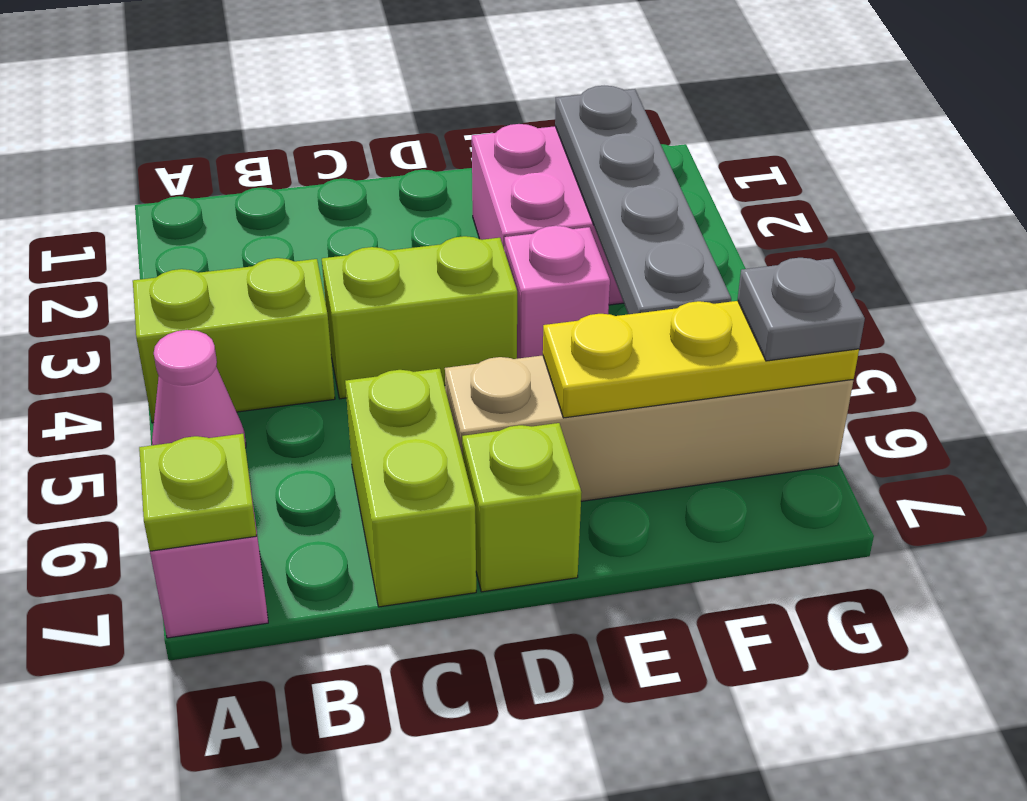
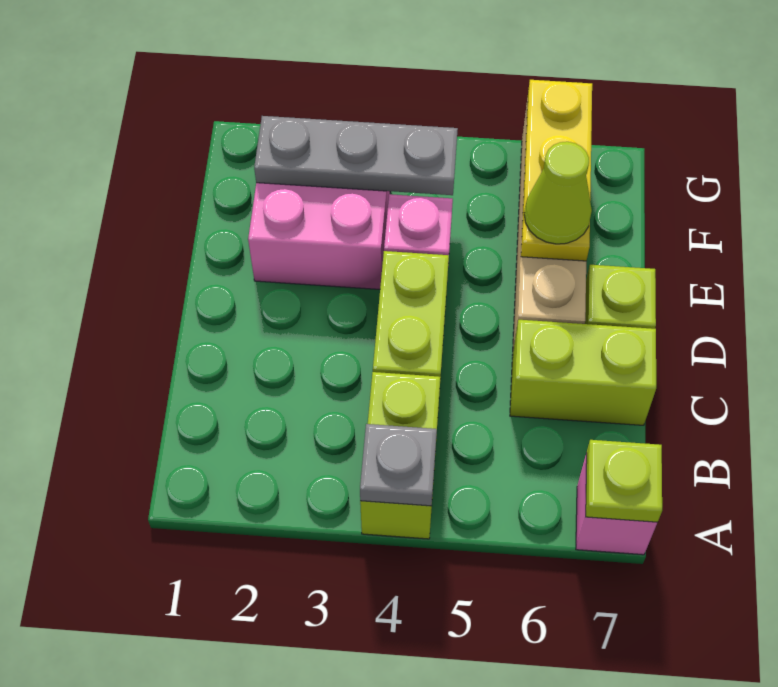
pink cone A5 level 1 -> none
none -> lime cone E6 level 3
grey plate F2:F5 level 2 -> grey plate F2:F4 level 2
grey plate G6 level 3 -> grey plate A4 level 2

